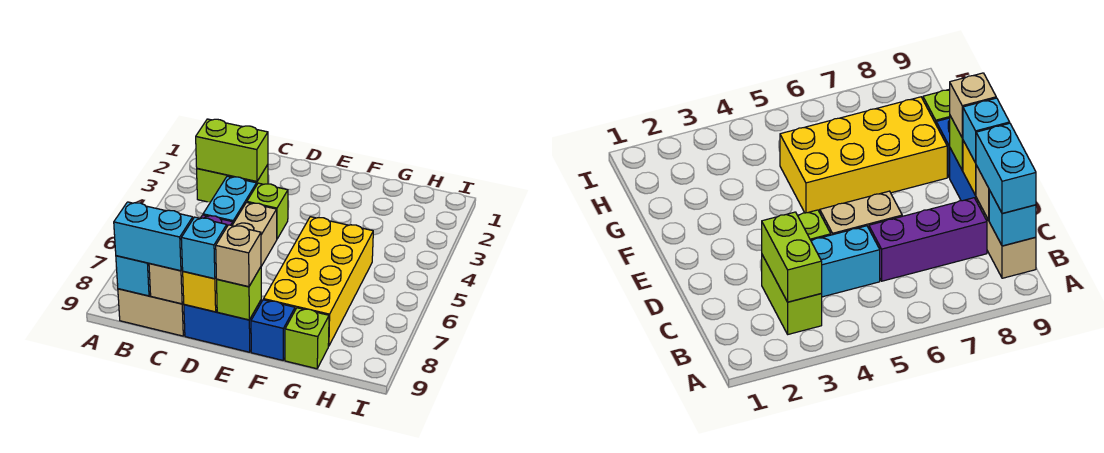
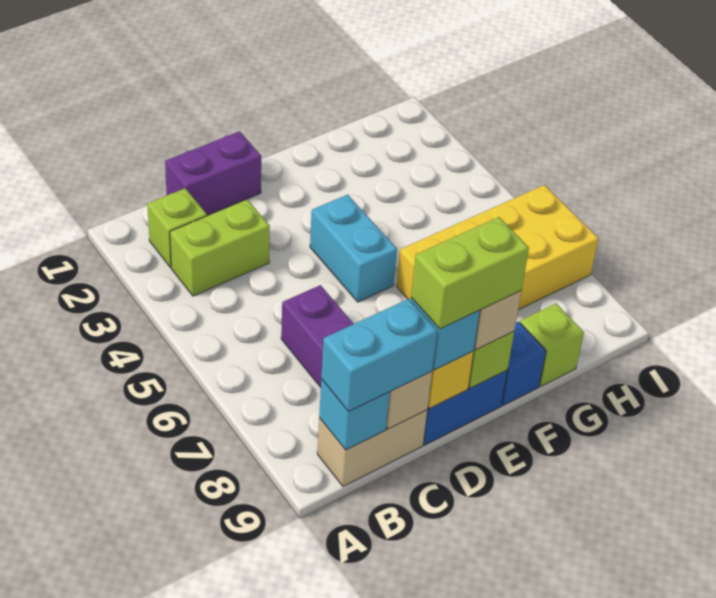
lime brick B3:C3 level 2 -> lime brick D9:E9 level 4
none -> purple brick C1:D1 level 1
cyan brick C4:C5 level 1 -> cyan brick E4:E5 level 1
lime brick D4 level 1 -> lime brick B2 level 1
tan brick D5:D6 level 1 -> none
yellow brick F5:G8 level 1 -> yellow brick F6:I7 level 1

